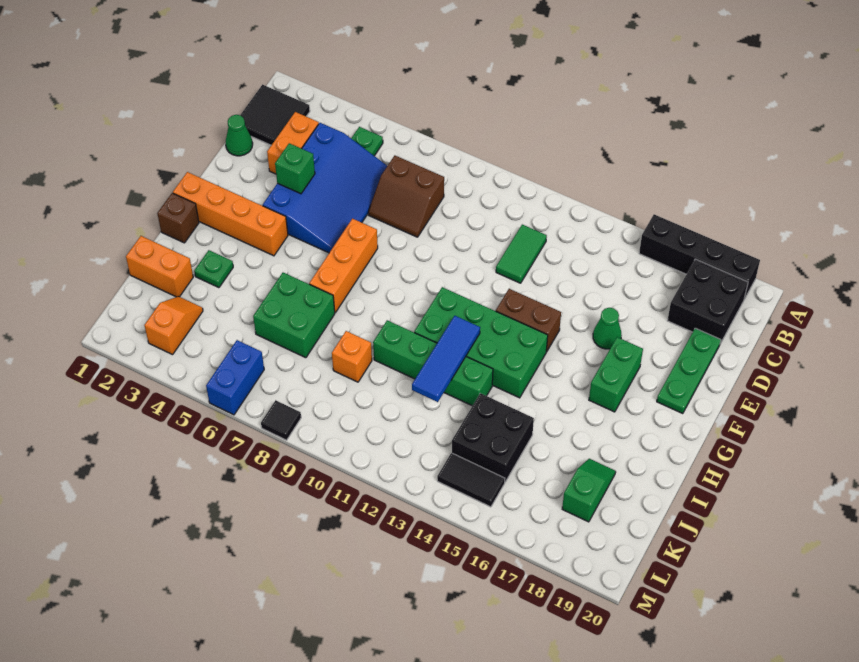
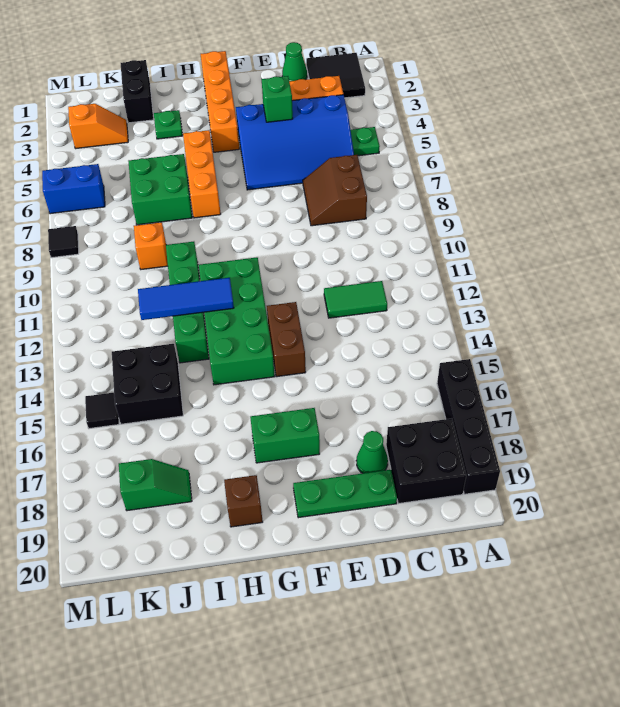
green cone E16 level 1 -> green cone D18 level 1
orange brick F7:H7 level 1 -> orange brick H5:H7 level 1
brown brick H1 level 1 -> brown brick H19 level 1
orange brick J1:J2 level 1 -> black brick J1:J2 level 1
black tile L14:L15 level 1 -> black tile L15 level 1

